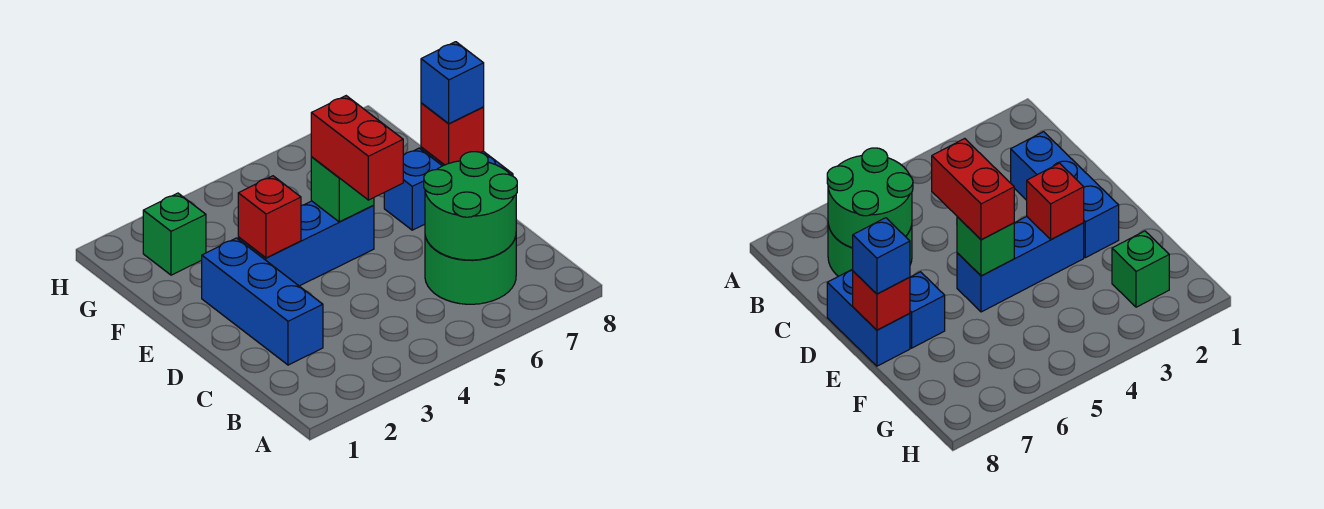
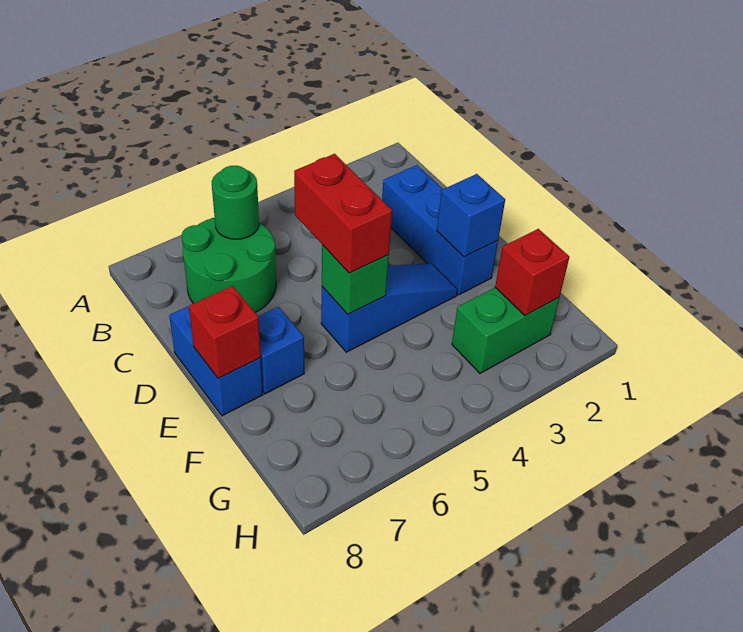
green round brick B6:C7 level 2 -> green round brick B6 level 2
blue brick E3:E5 level 1 -> blue slope E3:E5 level 1 top 5
red brick E3 level 2 -> red brick G2 level 2
blue brick E8 level 3 -> blue brick E2 level 2
green brick G2 level 1 -> green brick G2:G3 level 1

